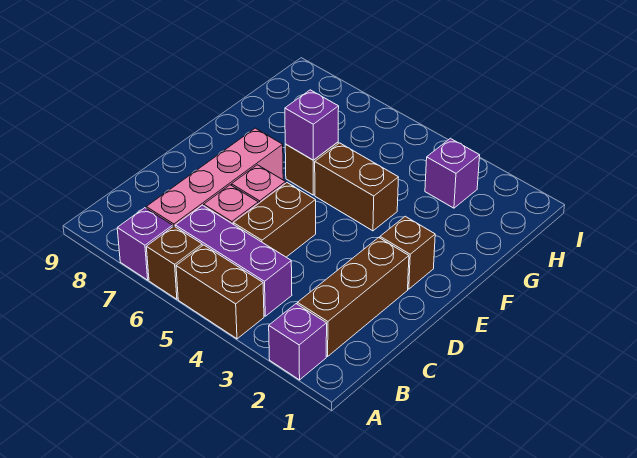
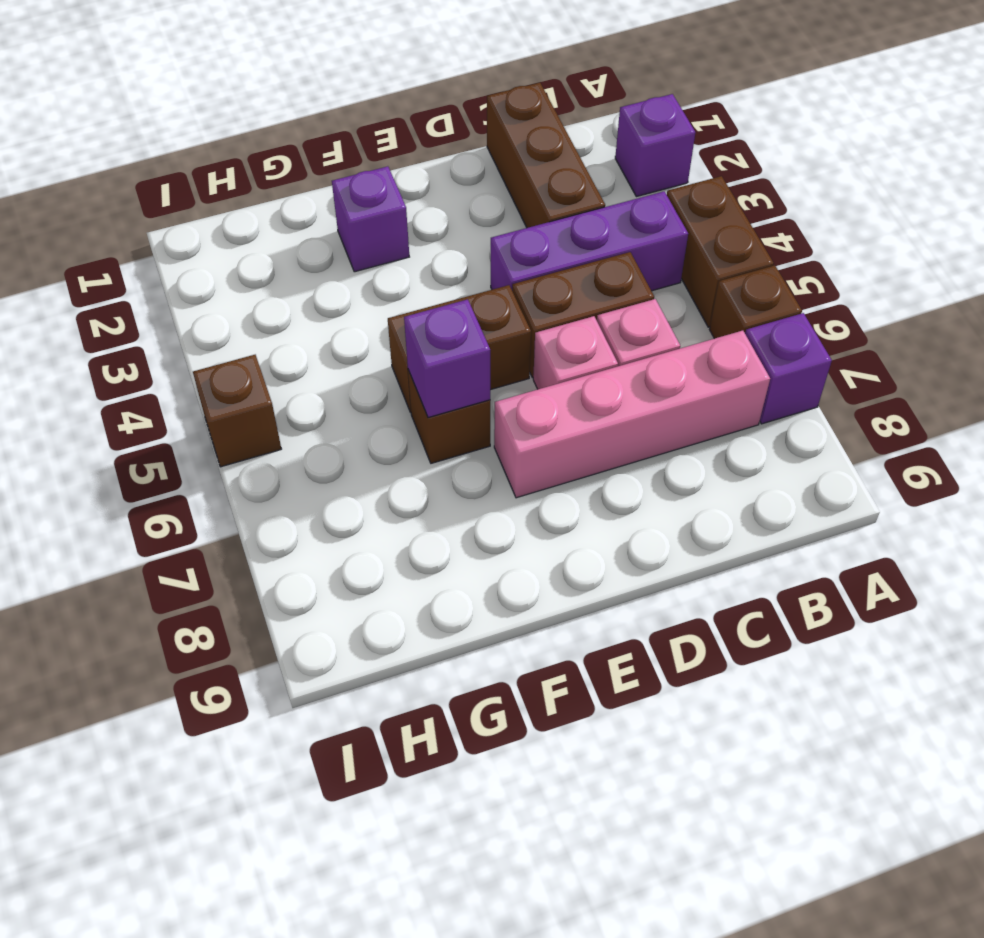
brown brick B2:D2 level 1 -> brown brick C1:C3 level 1
purple brick B4:B6 level 1 -> purple brick B4:D4 level 1
brown brick E2 level 1 -> brown brick I5 level 1
brown brick F4:F5 level 1 -> brown brick E5:F5 level 1
purple brick H3 level 1 -> purple brick F2 level 1

